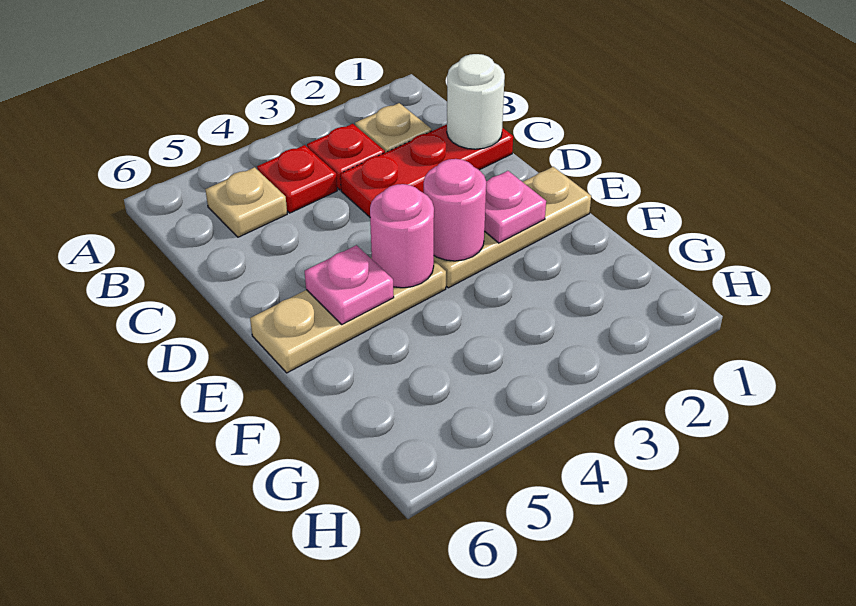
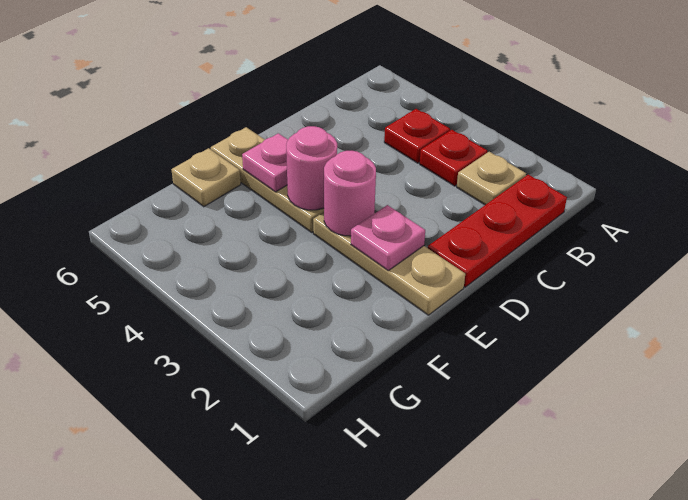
tan plate B5 level 1 -> tan plate F6 level 1
red plate C1:C3 level 1 -> red plate B1:D1 level 1
white round brick C1 level 2 -> none

